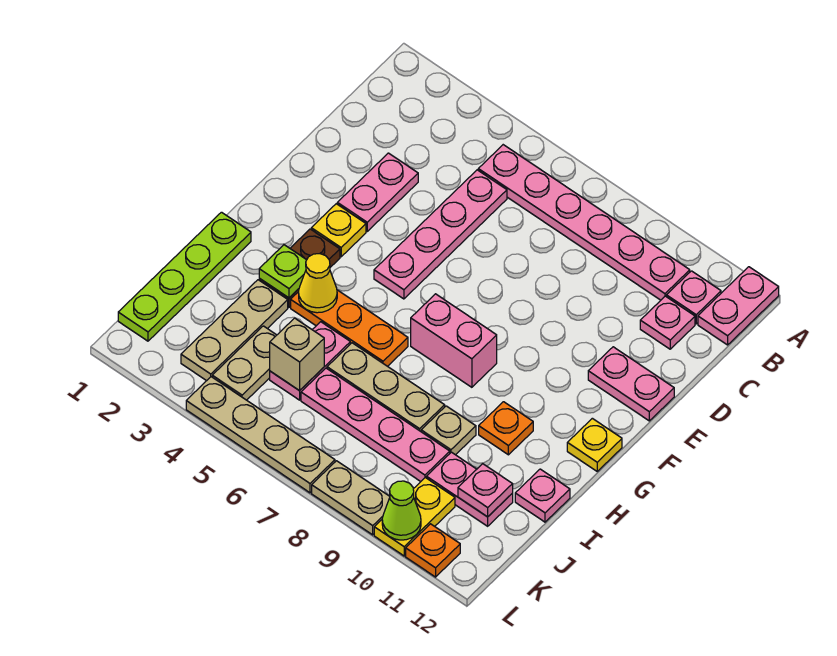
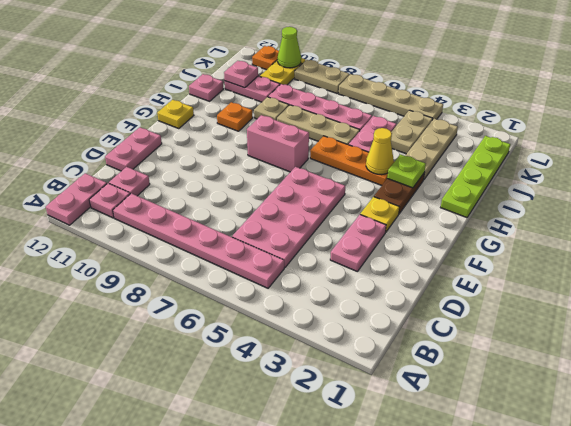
pink plate C5:F5 level 1 -> pink plate C5:F6 level 1
pink plate E11:E12 level 1 -> pink plate D12:E12 level 1
tan brick J5 level 2 -> none

